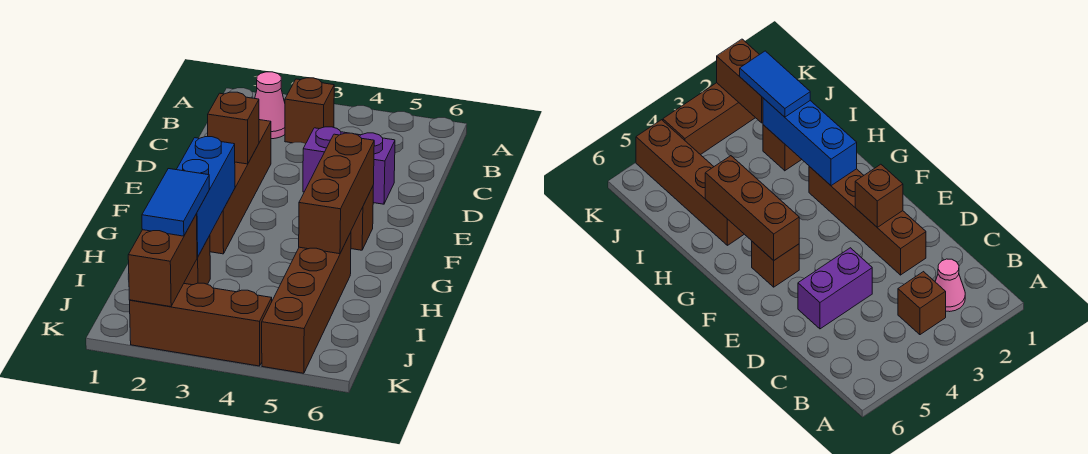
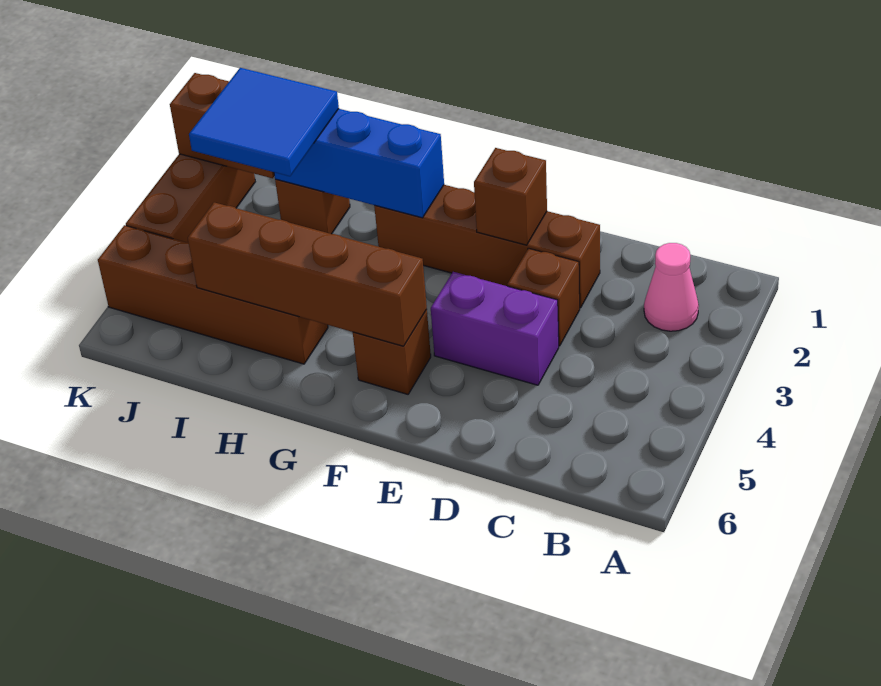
brown brick B3 level 1 -> brown brick D3 level 1
purple brick D4:D5 level 1 -> purple brick D4:E4 level 1
brown brick F5:H5 level 2 -> brown brick F5:I5 level 2
blue tile I2:J2 level 3 -> blue tile I2:J3 level 3

